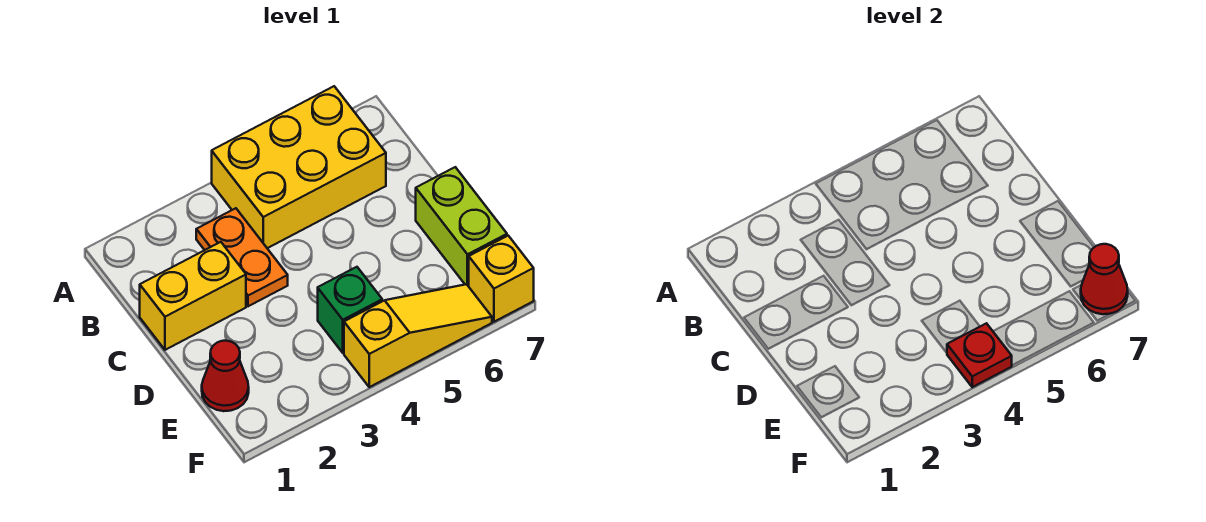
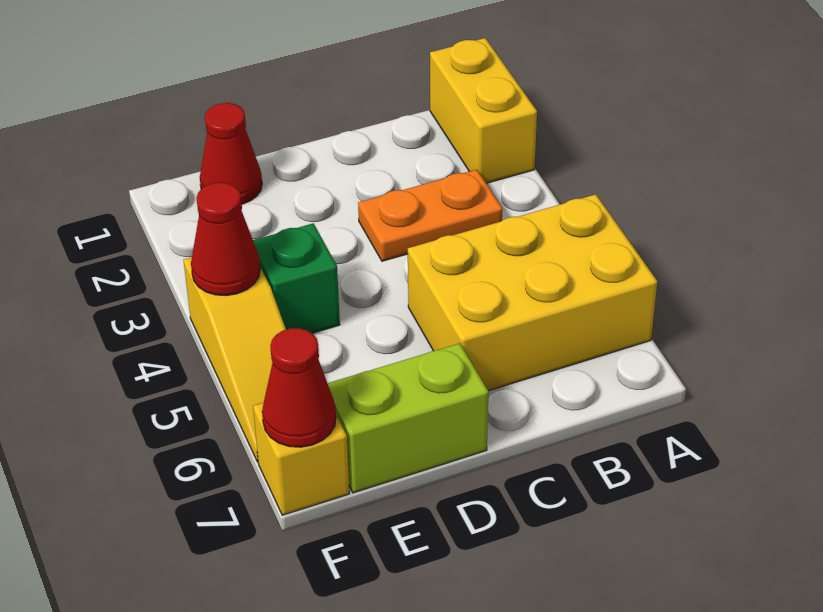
yellow brick A4:B6 level 1 -> yellow brick A5:C6 level 1
yellow brick C1:C2 level 1 -> yellow brick A1:A2 level 1
red plate F4 level 2 -> red cone F4 level 2

